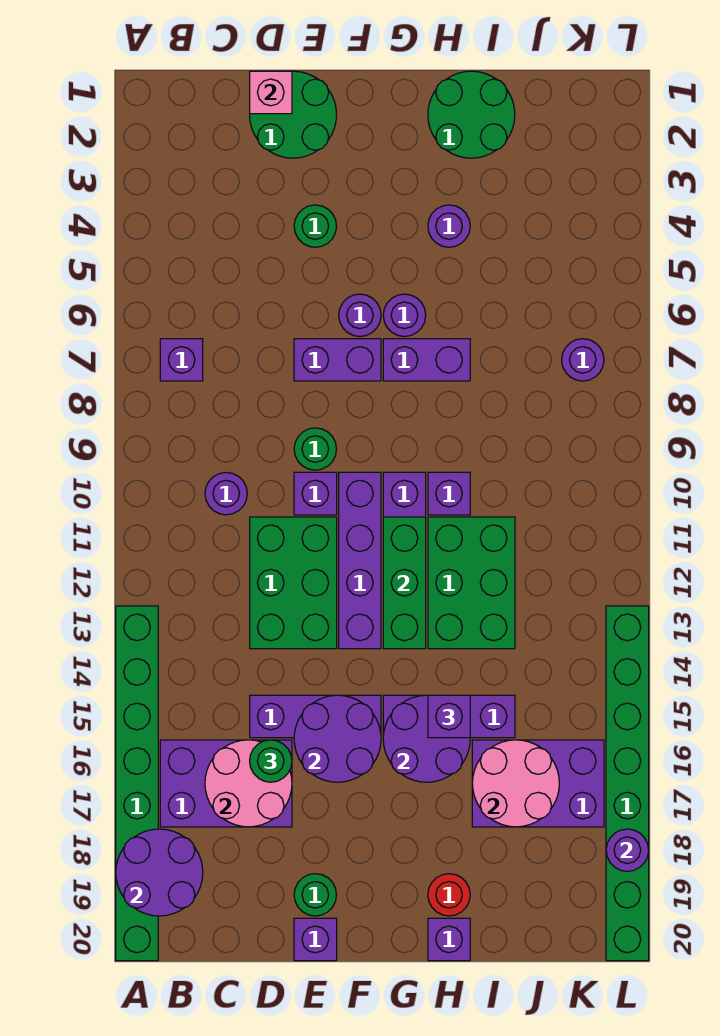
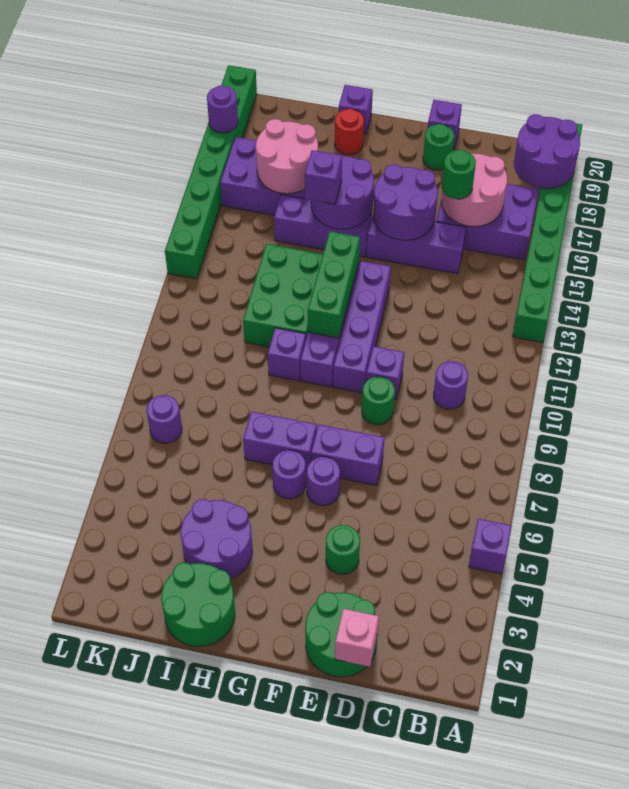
purple brick B7 level 1 -> purple brick A5 level 1
green brick D11:E13 level 1 -> none
purple round brick H4 level 1 -> purple round brick H3:I4 level 1

